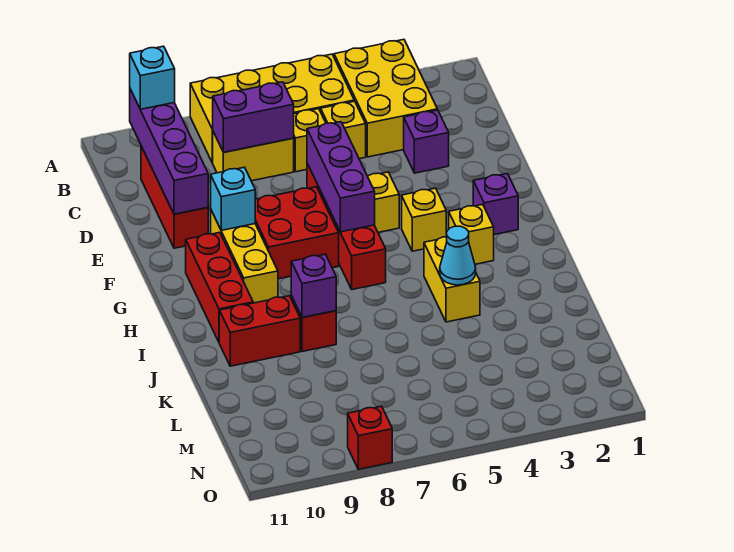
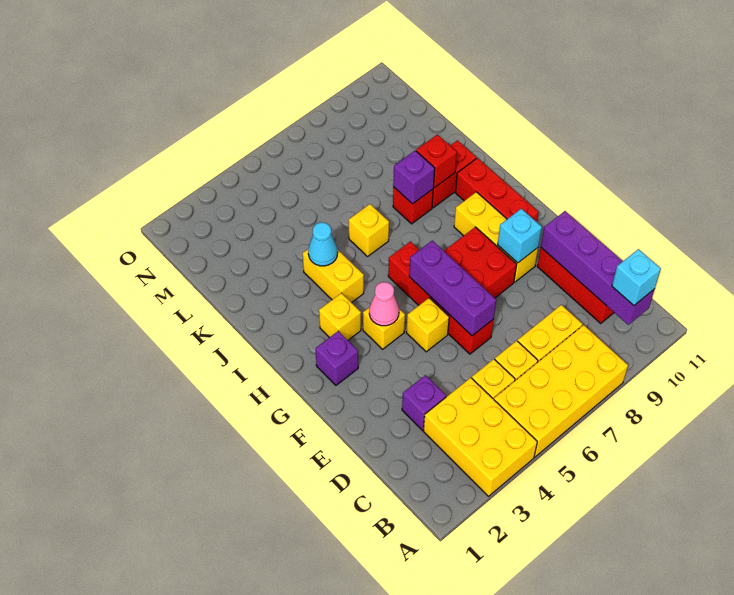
purple brick C7:C8 level 2 -> none
none -> pink cone G4 level 2
none -> yellow brick J6 level 1
red brick O8 level 1 -> red brick J9 level 2

